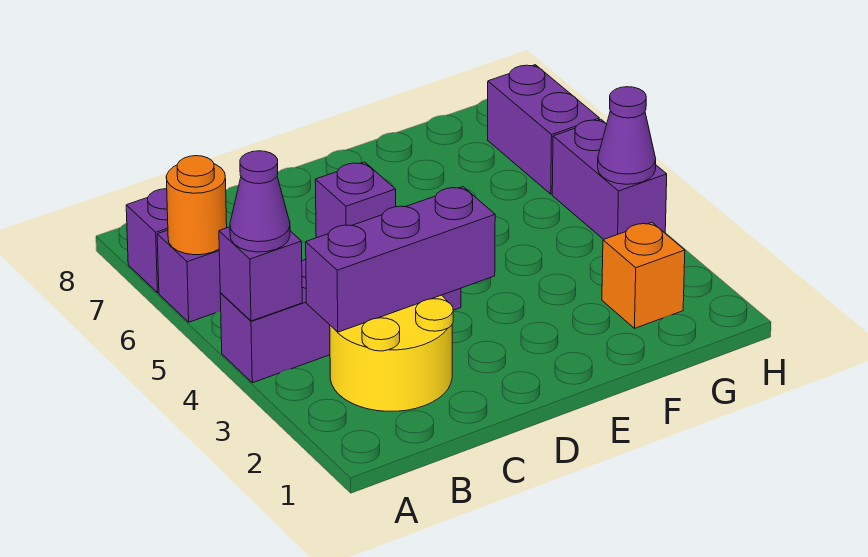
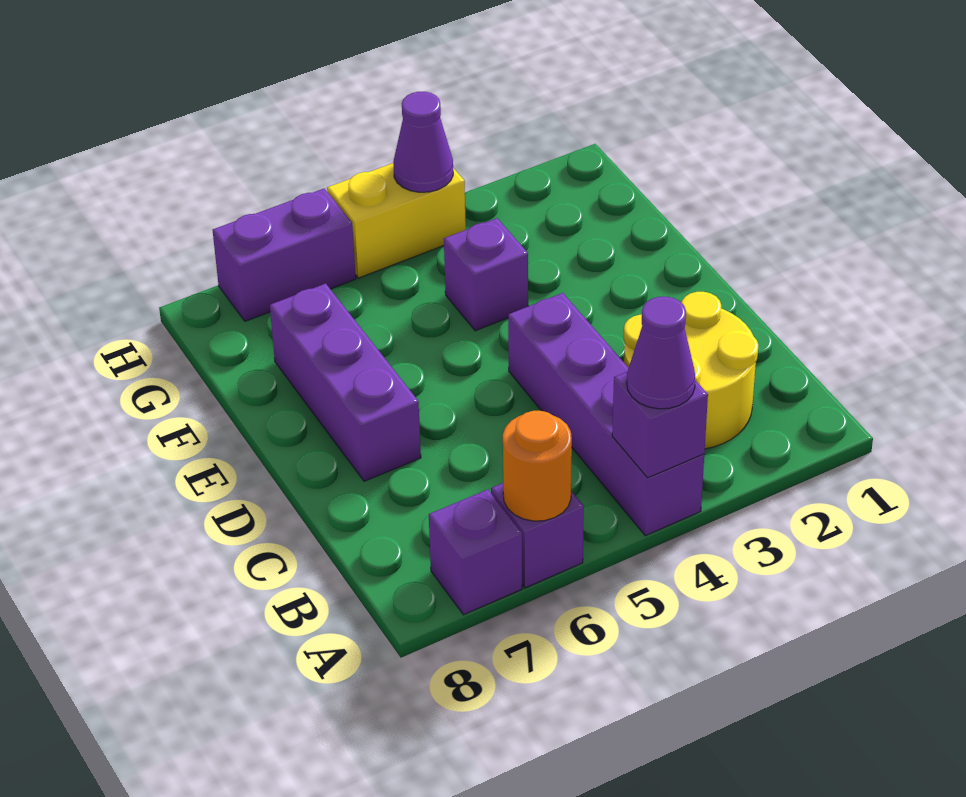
purple brick B3:D3 level 2 -> purple brick D7:F7 level 1
purple brick D6 level 1 -> purple brick F4 level 1
orange brick G2 level 1 -> none
purple brick H4:H5 level 1 -> yellow brick H4:H5 level 1

